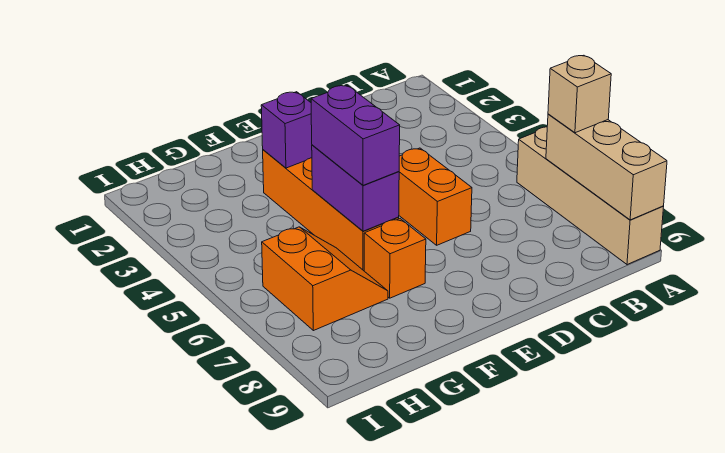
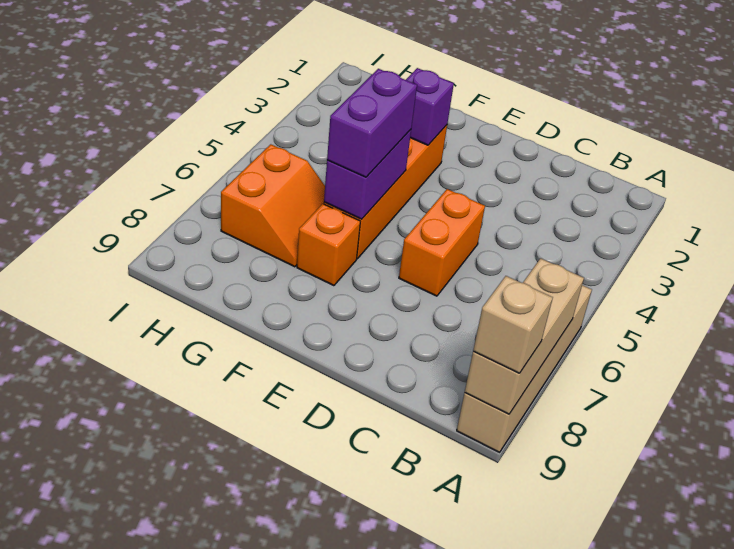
tan brick A7 level 3 -> tan brick A9 level 3

